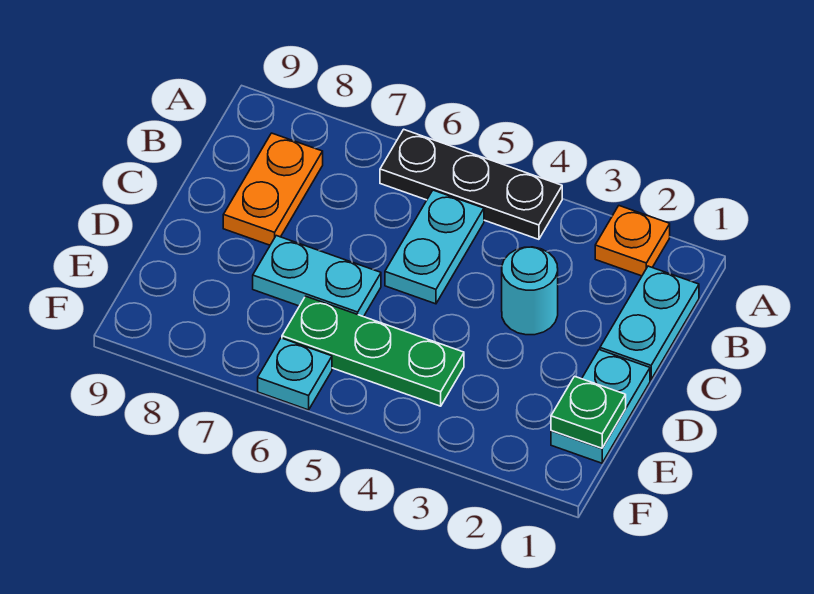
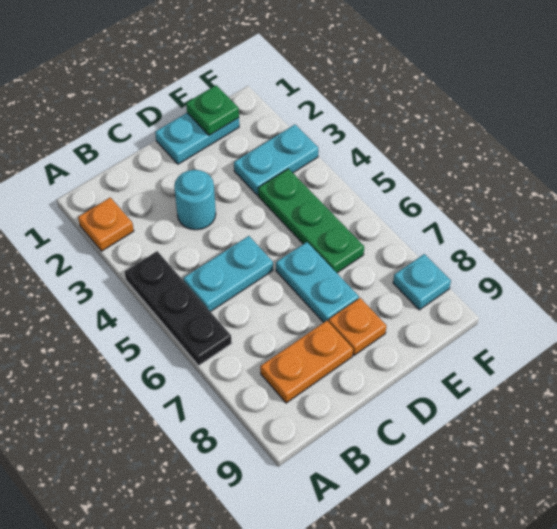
cyan plate B1:C1 level 1 -> cyan plate E3:F3 level 1
none -> orange plate D8 level 1
cyan plate F6 level 1 -> cyan plate F8 level 1

